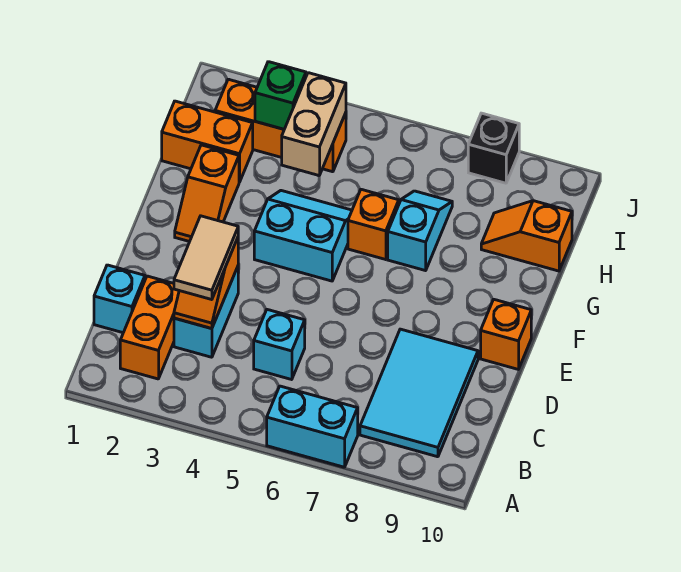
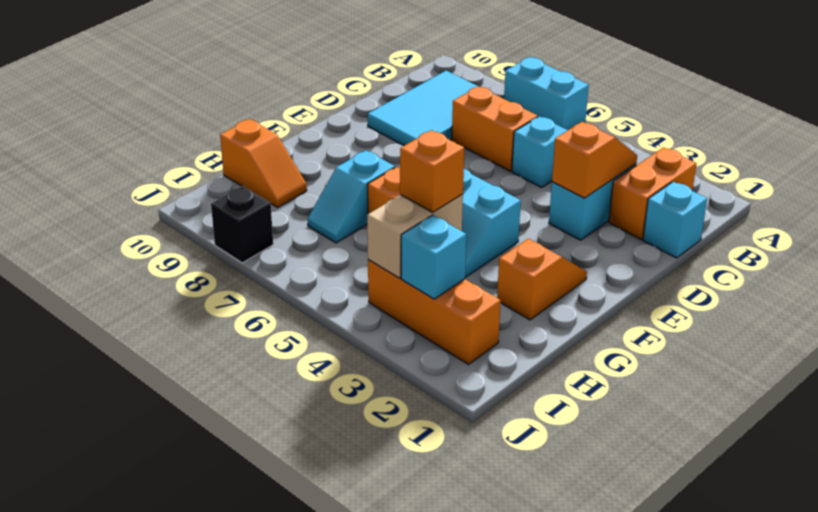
tan tile C3:D3 level 3 -> none
orange brick E10 level 1 -> orange brick H4 level 3
orange brick H1:H2 level 1 -> orange brick C6:C7 level 1
green brick I3 level 2 -> cyan brick I3 level 2

